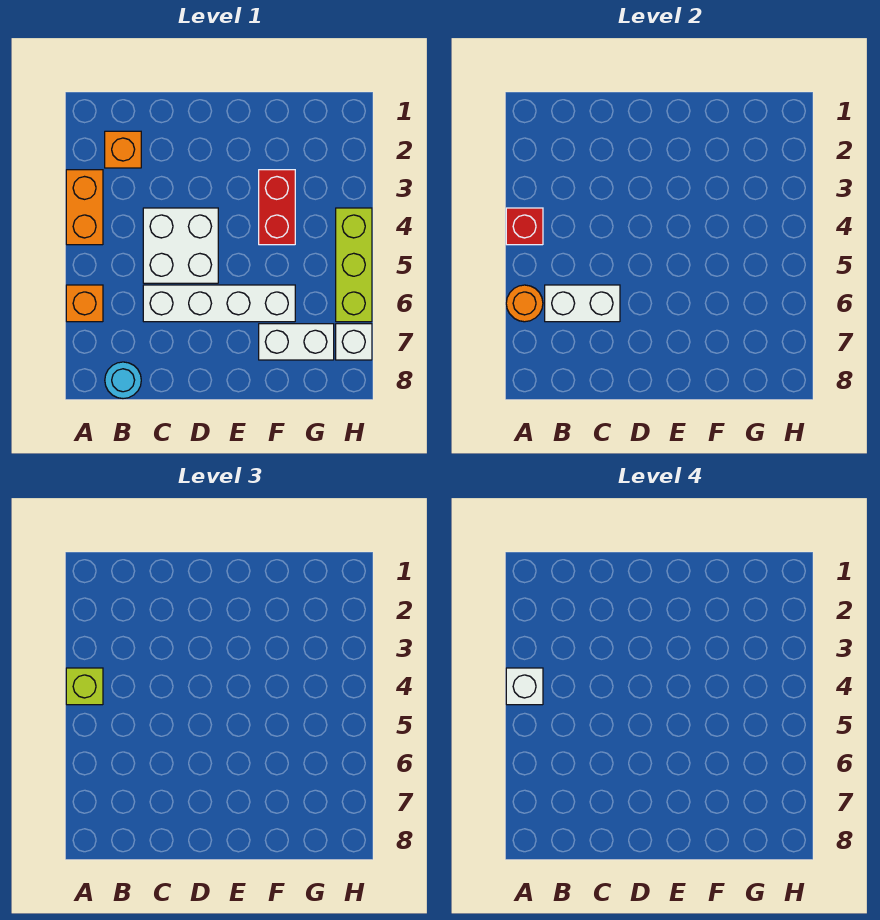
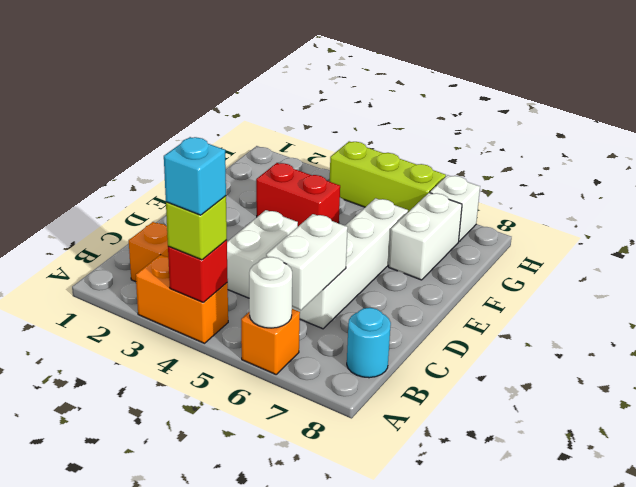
white brick A4 level 4 -> cyan brick A4 level 4
orange round brick A6 level 2 -> white round brick A6 level 2
white brick C4:D5 level 1 -> white brick C4:D4 level 1

